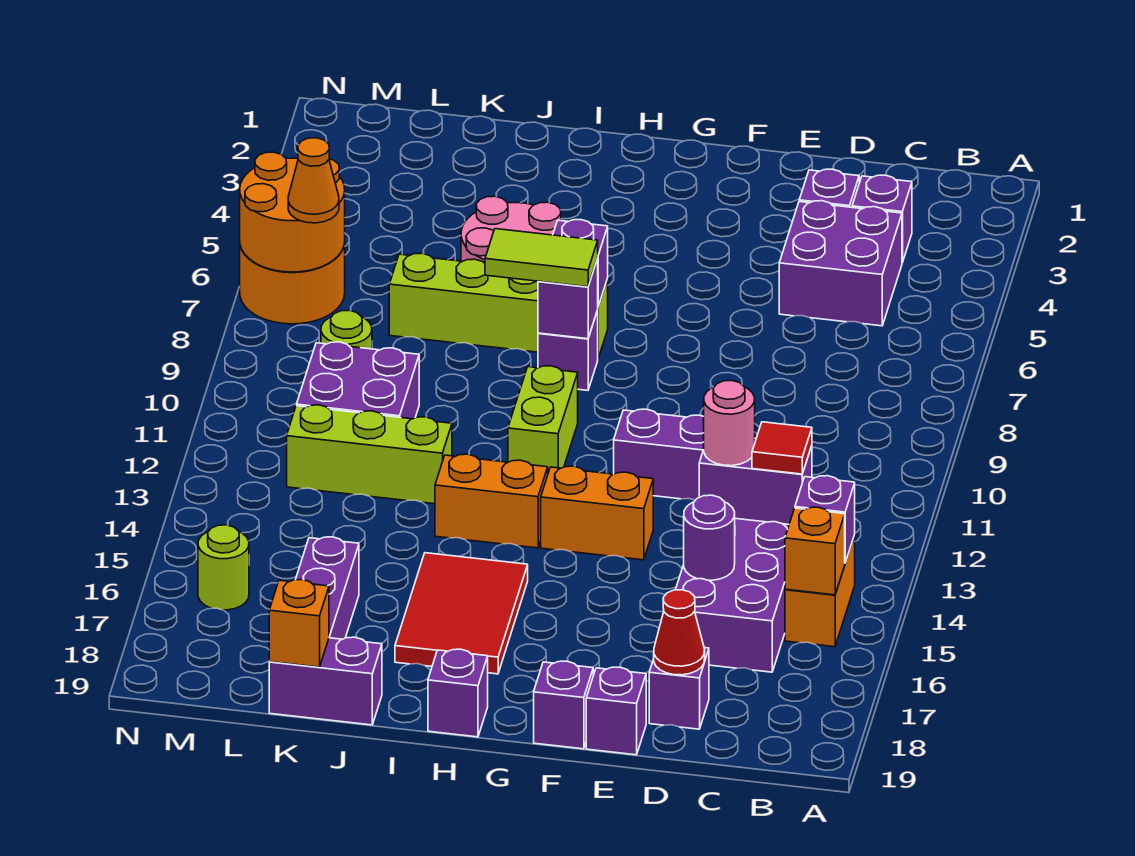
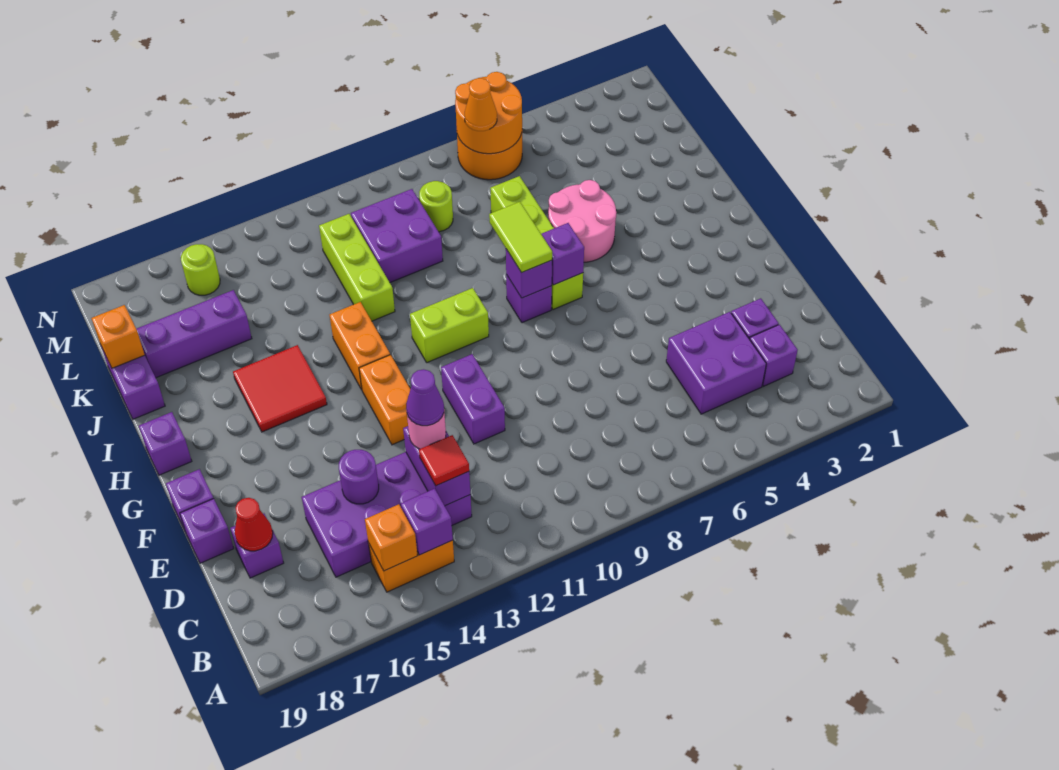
none -> purple cone D13 level 4
red tile H15:I17 level 1 -> red tile H15:I16 level 1

